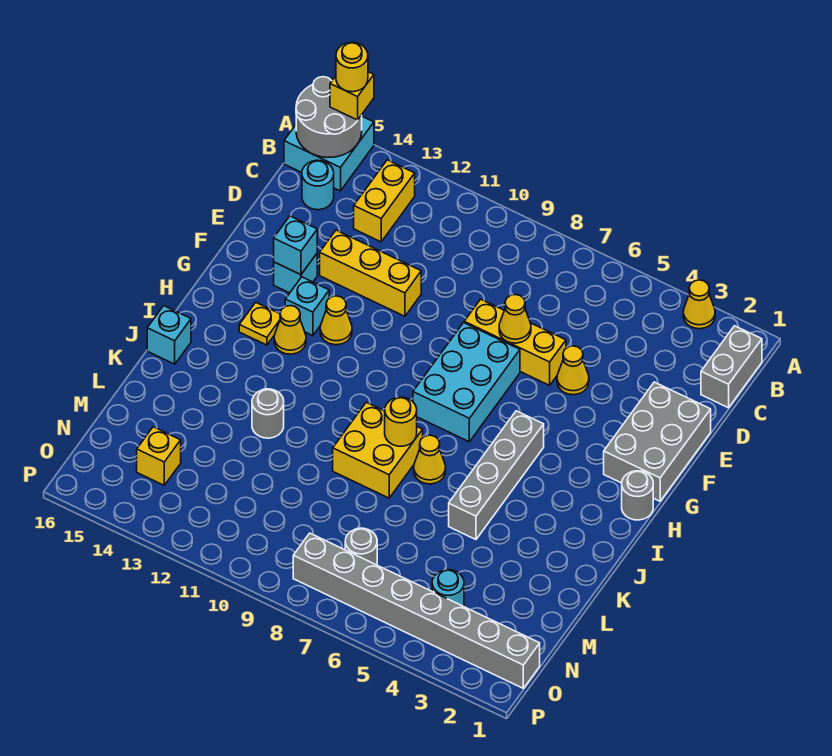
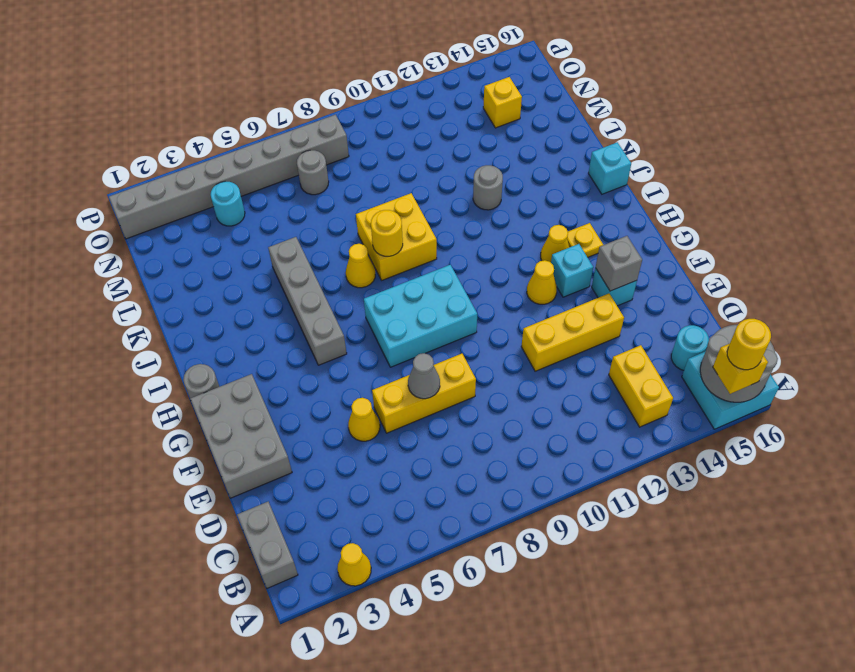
yellow cone E7 level 2 -> grey cone E7 level 2
cyan brick F7:H8 level 1 -> cyan brick G7:H9 level 1
cyan brick F14 level 2 -> grey brick F14 level 2

